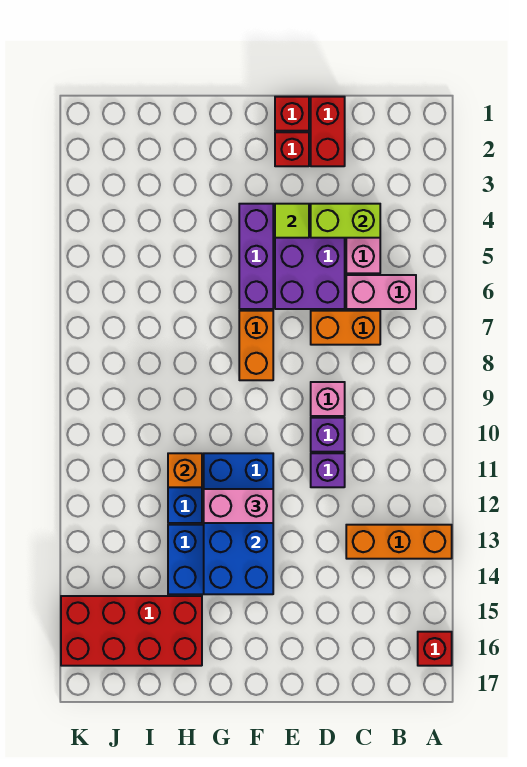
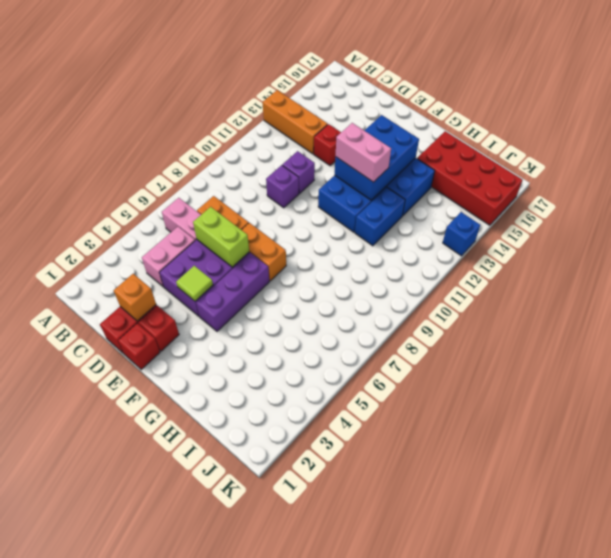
red brick A16 level 1 -> red brick D13 level 1
lime brick C4:D4 level 2 -> lime brick D6:E6 level 2
pink brick D9 level 1 -> none
orange brick F7:F8 level 1 -> orange brick E7:F7 level 1
orange brick H11 level 2 -> orange brick D2 level 2
none -> blue brick K13 level 1

